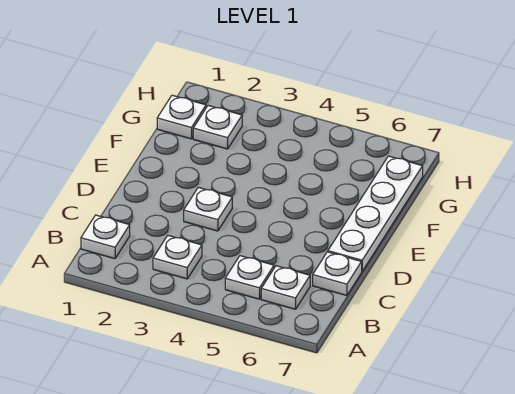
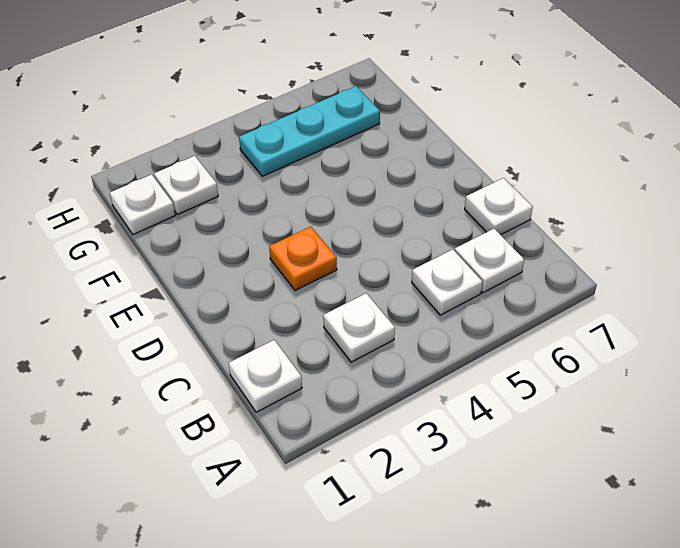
white plate D3 level 1 -> orange plate D3 level 1
white plate D7:G7 level 1 -> none
none -> cyan plate G4:G6 level 1

